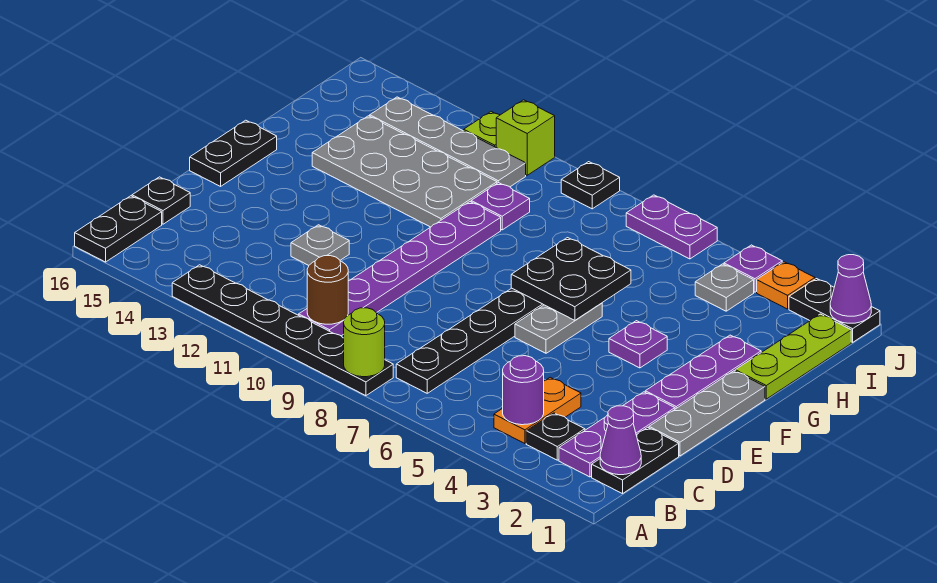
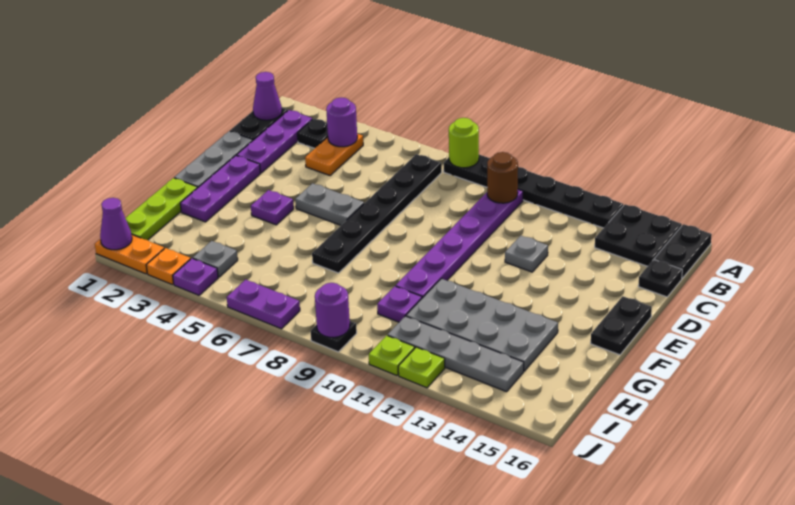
grey plate E6:F6 level 1 -> grey plate E5:E6 level 1
black plate F6:G7 level 2 -> black plate A14:B15 level 1
black plate J1:J2 level 1 -> orange plate J1:J2 level 1
none -> purple round brick J9 level 2
lime brick J11 level 1 -> lime plate J11 level 1

